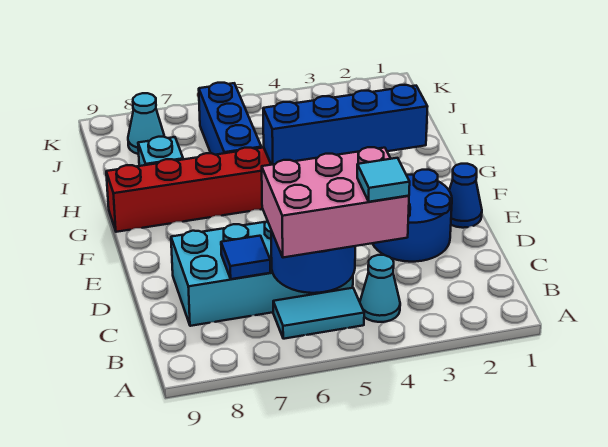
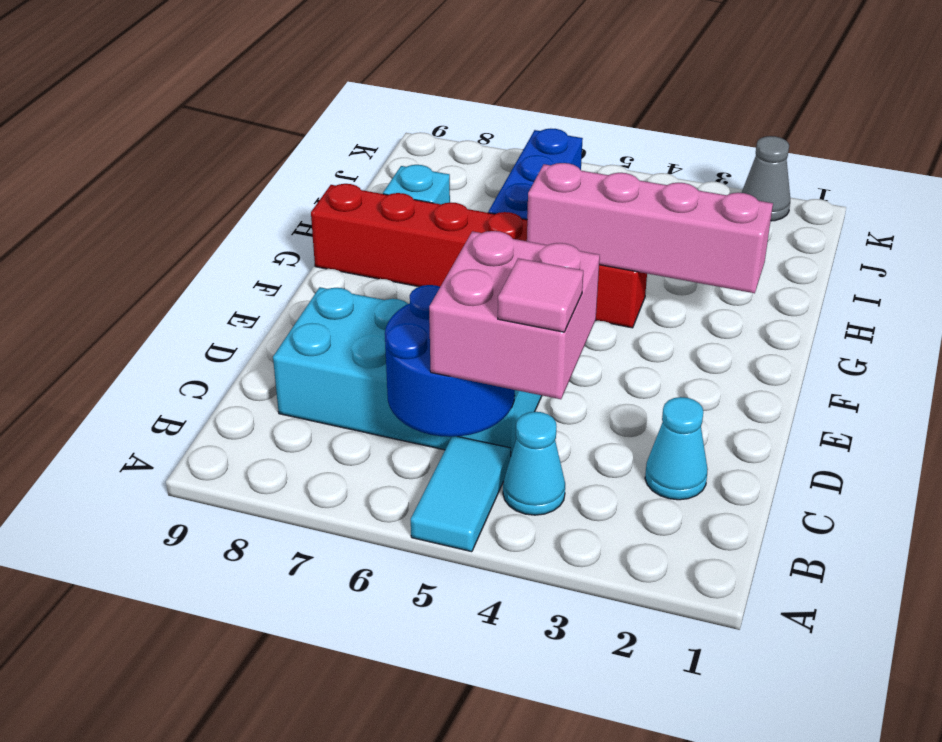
pink brick B4:C6 level 3 -> pink brick B4:C5 level 3
cyan tile B4 level 4 -> pink tile B4 level 4
cyan tile B5:B6 level 1 -> cyan tile A5:B5 level 1
blue tile C7 level 2 -> none
blue round brick D2:E3 level 1 -> none
blue cone E1 level 1 -> none
blue brick G2:G5 level 2 -> pink brick G2:G5 level 2
cyan cone J8 level 1 -> cyan cone C2 level 1
none -> grey cone K2 level 1

